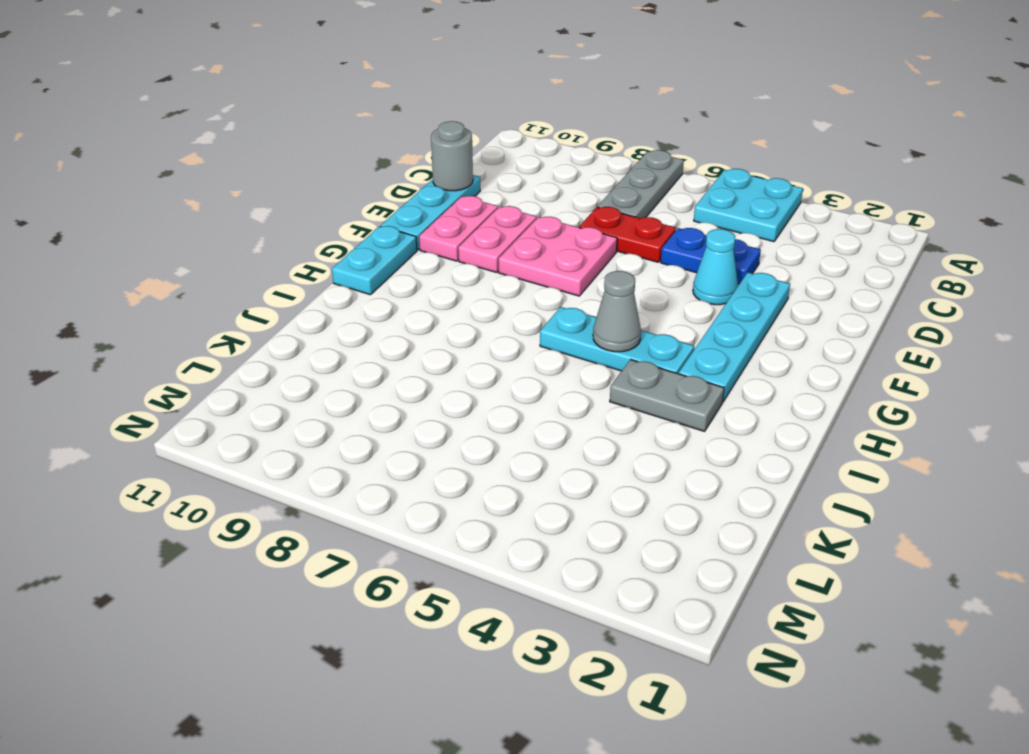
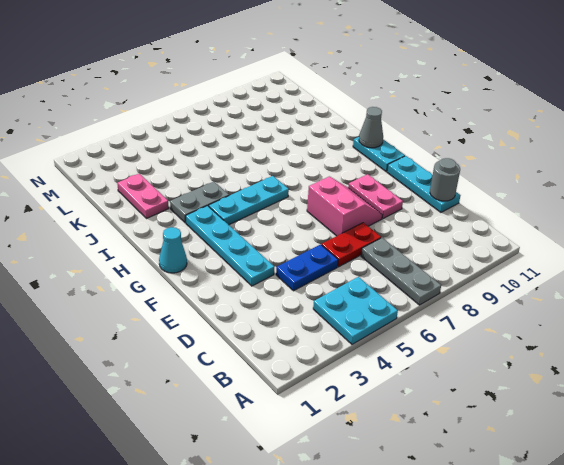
cyan cone E4 level 1 -> cyan cone G1 level 1
pink plate E7:F8 level 1 -> pink slope E7:F8 level 1 top 7
pink plate E10:F10 level 1 -> pink plate J2:K2 level 1
grey cone H5 level 2 -> grey cone H11 level 2

